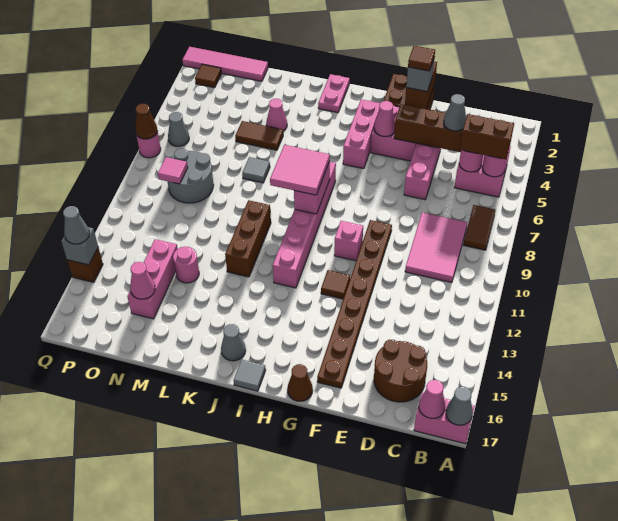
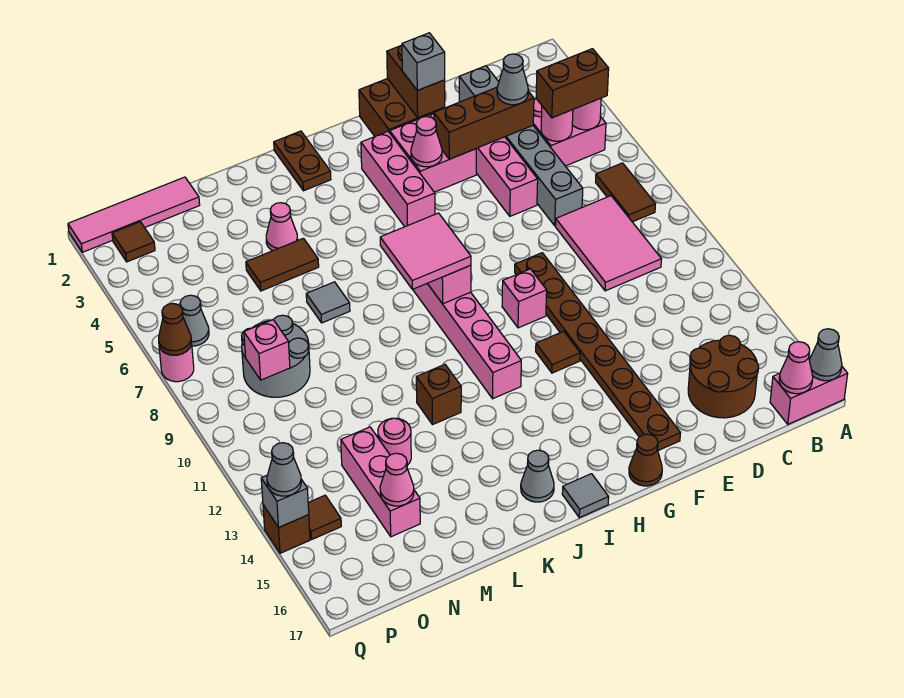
none -> grey brick D2:D7 level 1
brown tile F2 level 4 -> brown tile P14 level 1
pink plate J1:J2 level 1 -> brown plate J1:J2 level 1
brown brick K10:K12 level 1 -> brown brick K12 level 1
pink tile O9 level 2 -> pink brick O9 level 2

